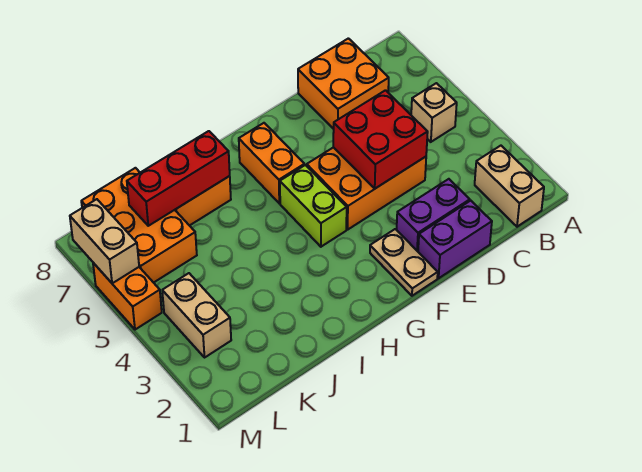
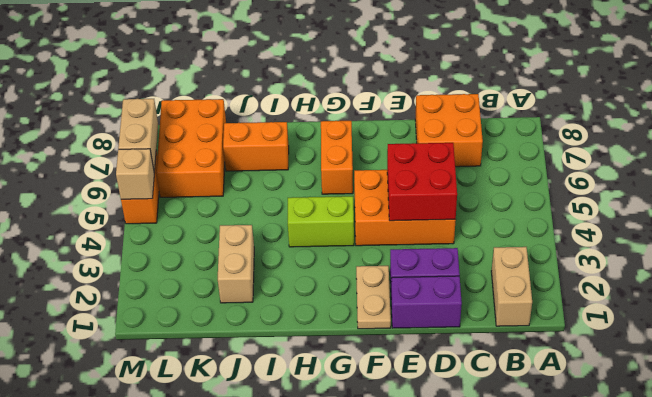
tan brick B5 level 1 -> tan brick M5 level 2
lime brick G4:G5 level 1 -> lime brick G4:H4 level 1
red brick I7:K7 level 2 -> none
tan brick L3:L4 level 1 -> tan brick J2:J3 level 1

